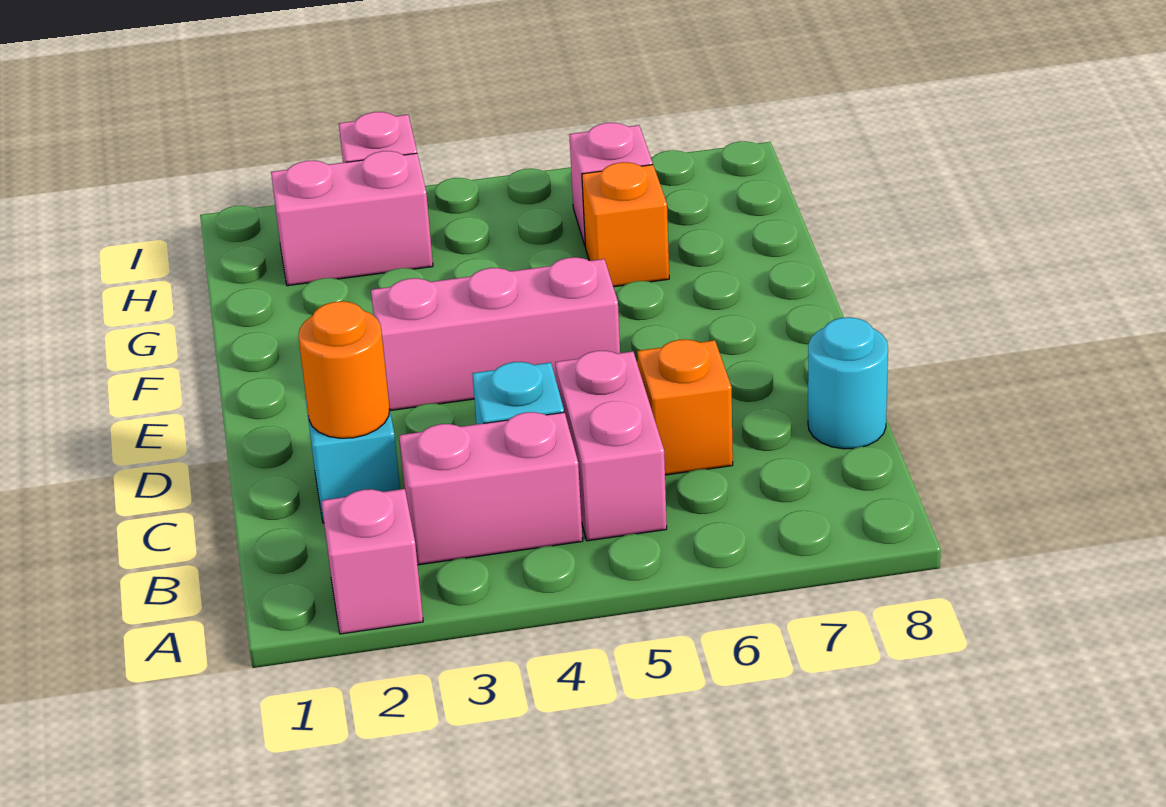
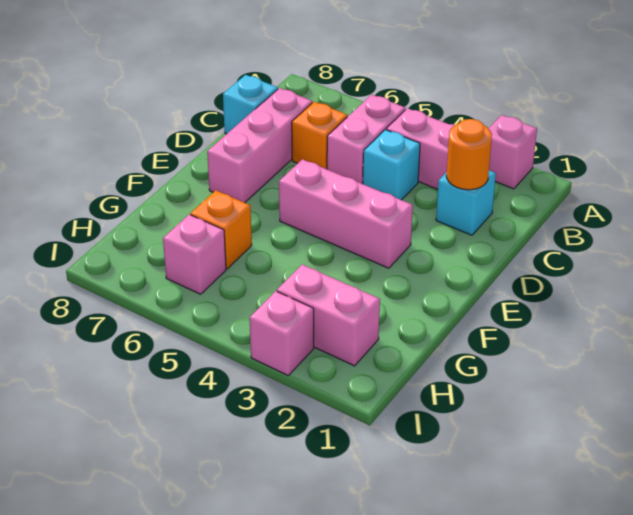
none -> pink brick C7:E7 level 1
cyan round brick C8 level 1 -> cyan brick C8 level 1

